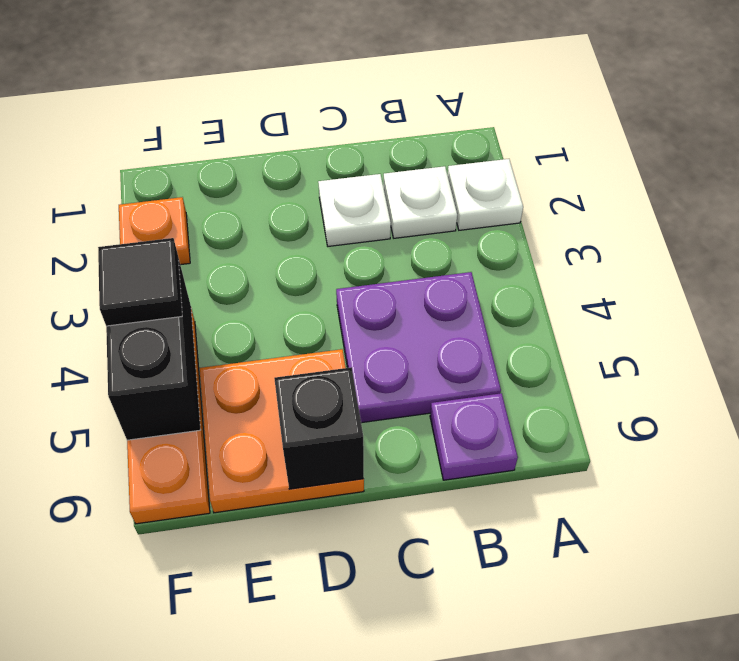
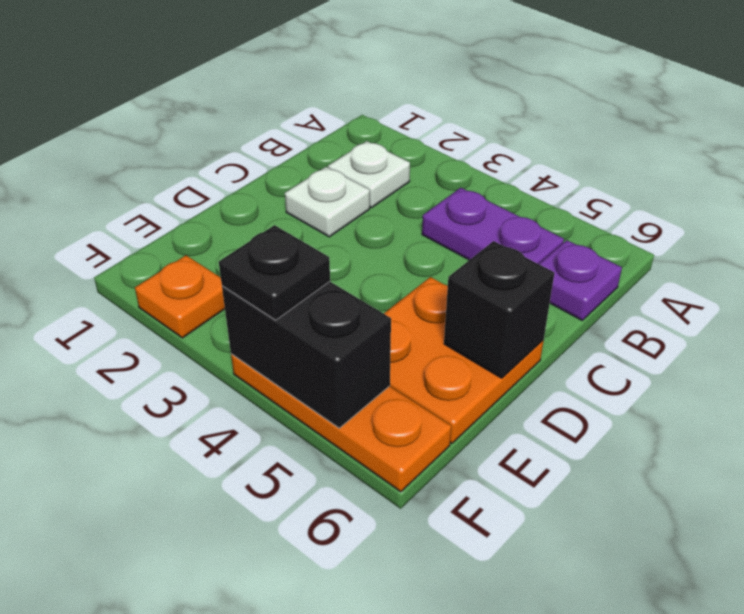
white plate A2 level 1 -> none
purple plate B4:C5 level 1 -> purple plate B4:B5 level 1
black tile F4 level 3 -> black plate F4 level 3

